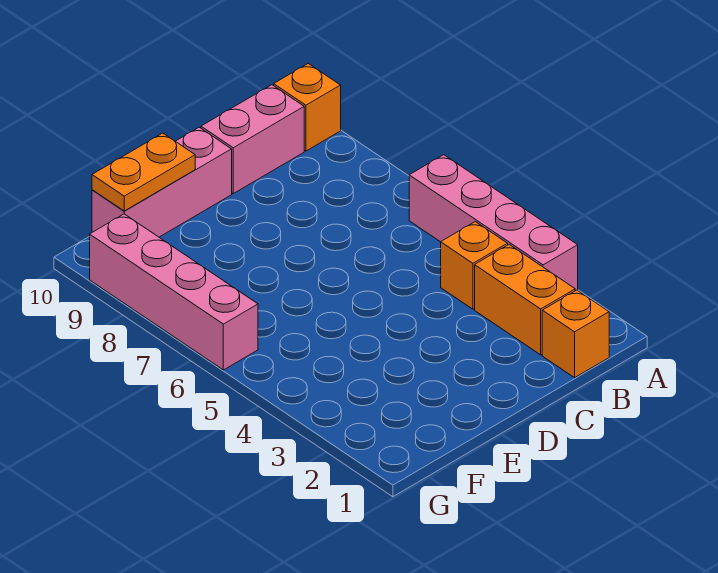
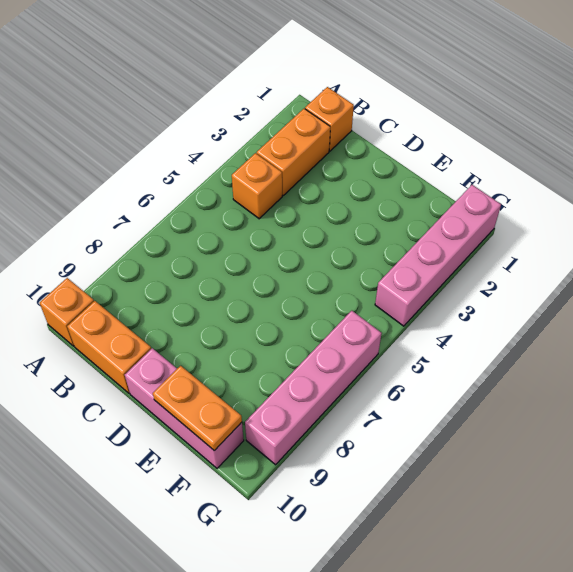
pink brick A3:A6 level 1 -> pink brick G1:G4 level 1
pink brick B10:C10 level 1 -> orange brick B10:C10 level 1

